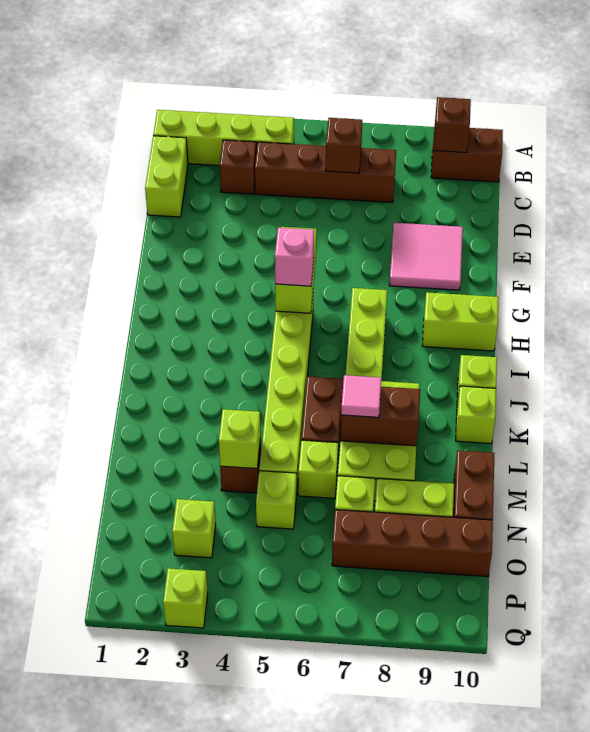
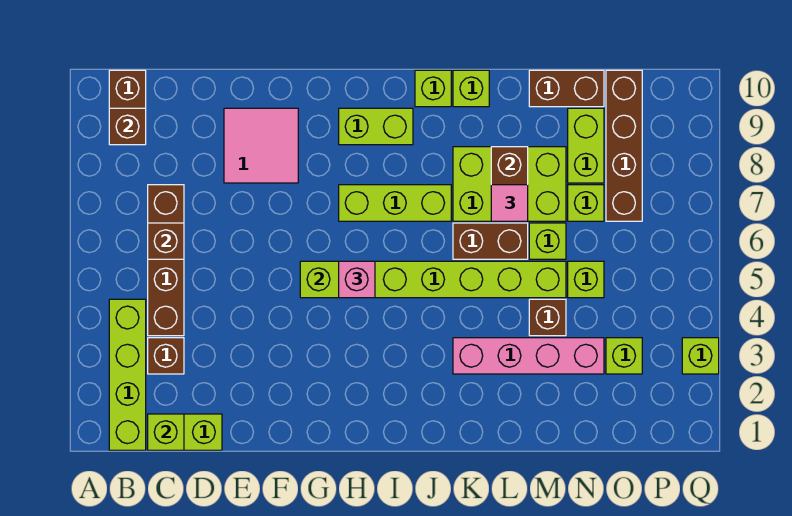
lime brick H9:H10 level 1 -> lime brick H9:I9 level 1
none -> pink brick K3:N3 level 1
lime brick M4 level 2 -> lime brick C1 level 2

